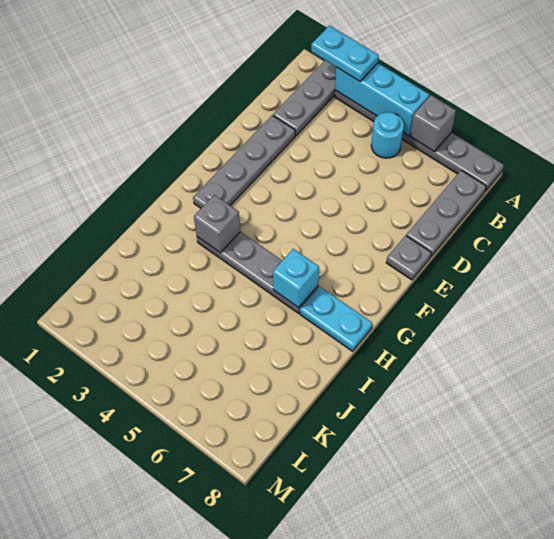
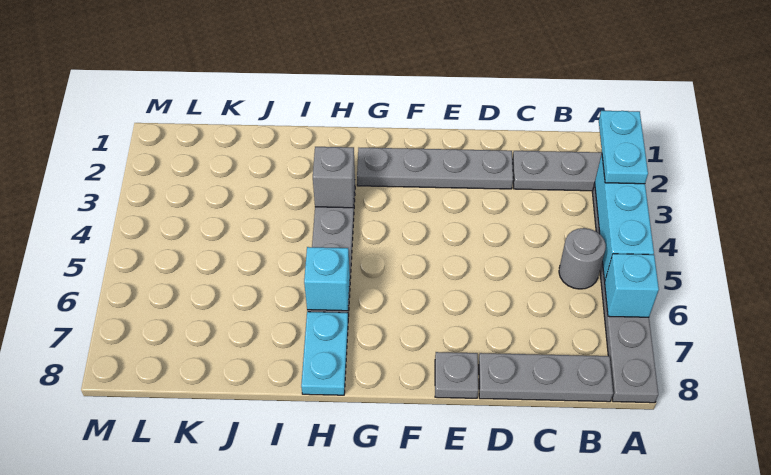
grey brick A6 level 2 -> cyan brick A6 level 2
cyan round brick B5 level 1 -> grey round brick B5 level 1

